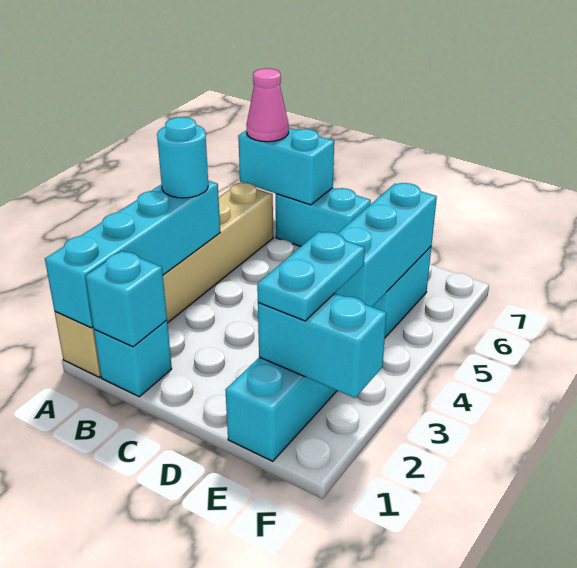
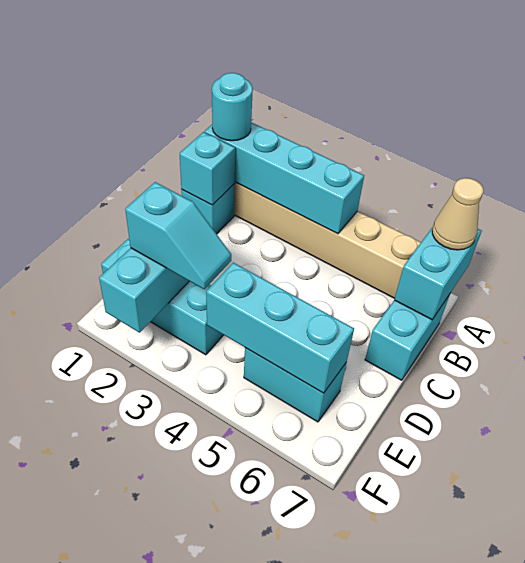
cyan round brick A4 level 3 -> cyan round brick A1 level 3
pink cone A7 level 3 -> tan cone A7 level 3
cyan plate E2:E3 level 3 -> cyan slope E2:E3 level 3 top 2

